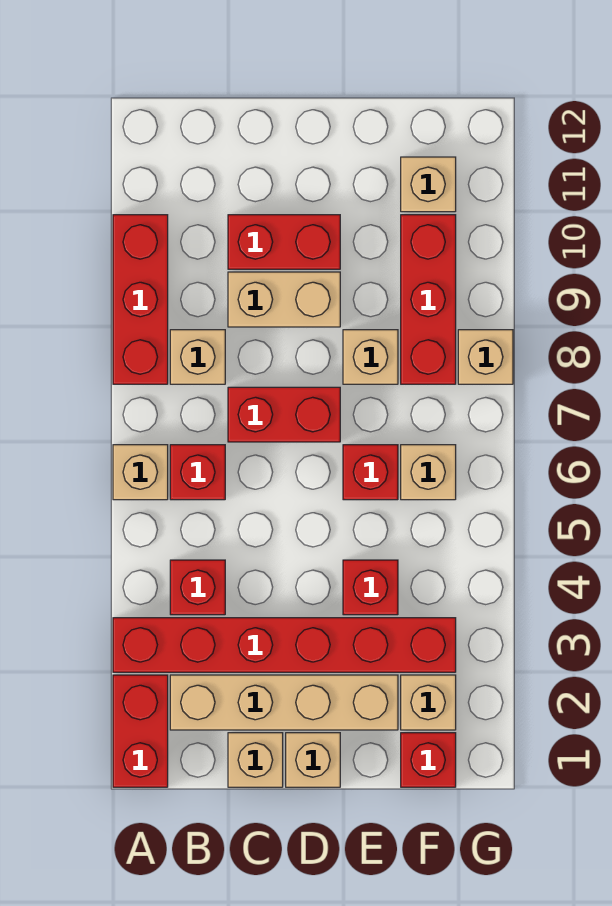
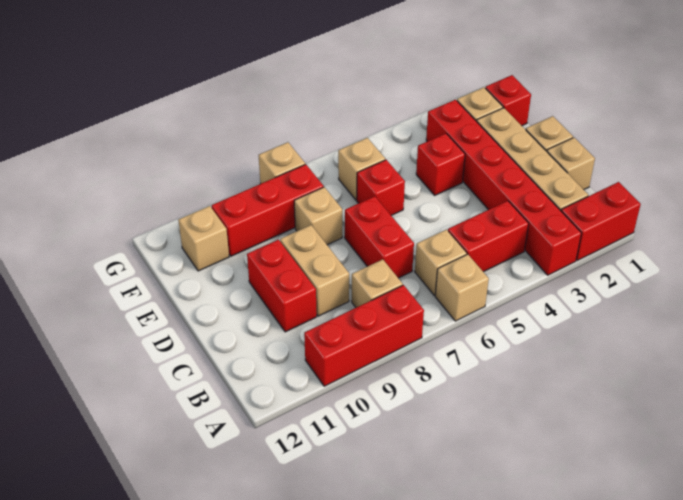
red brick B4 level 1 -> red brick B4:B5 level 1
red brick B6 level 1 -> tan brick B6 level 1

